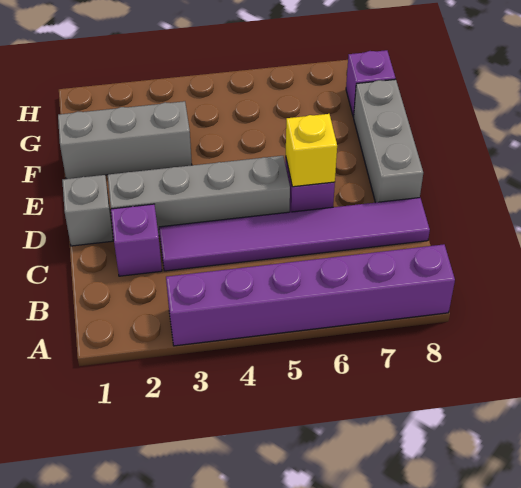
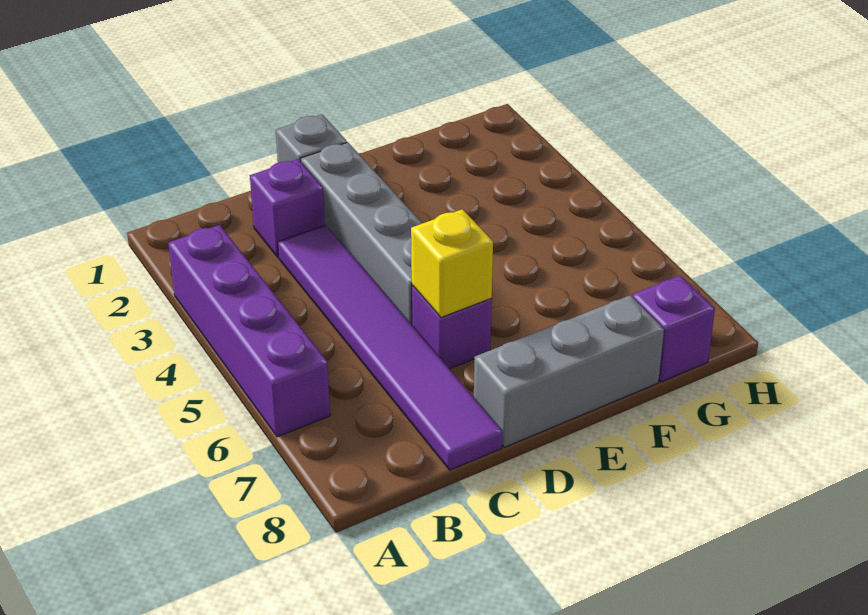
purple brick A3:A8 level 1 -> purple brick A3:A6 level 1
grey brick F1:F3 level 1 -> none

